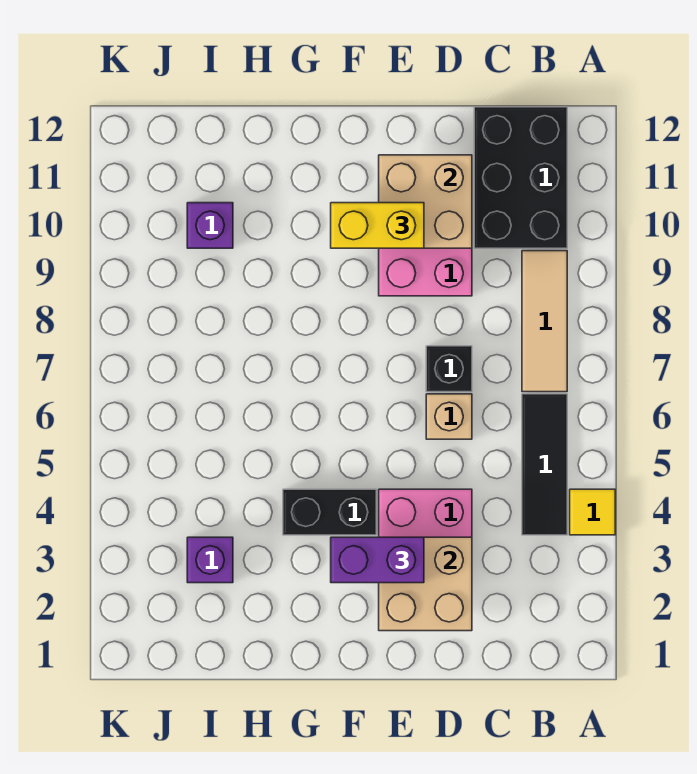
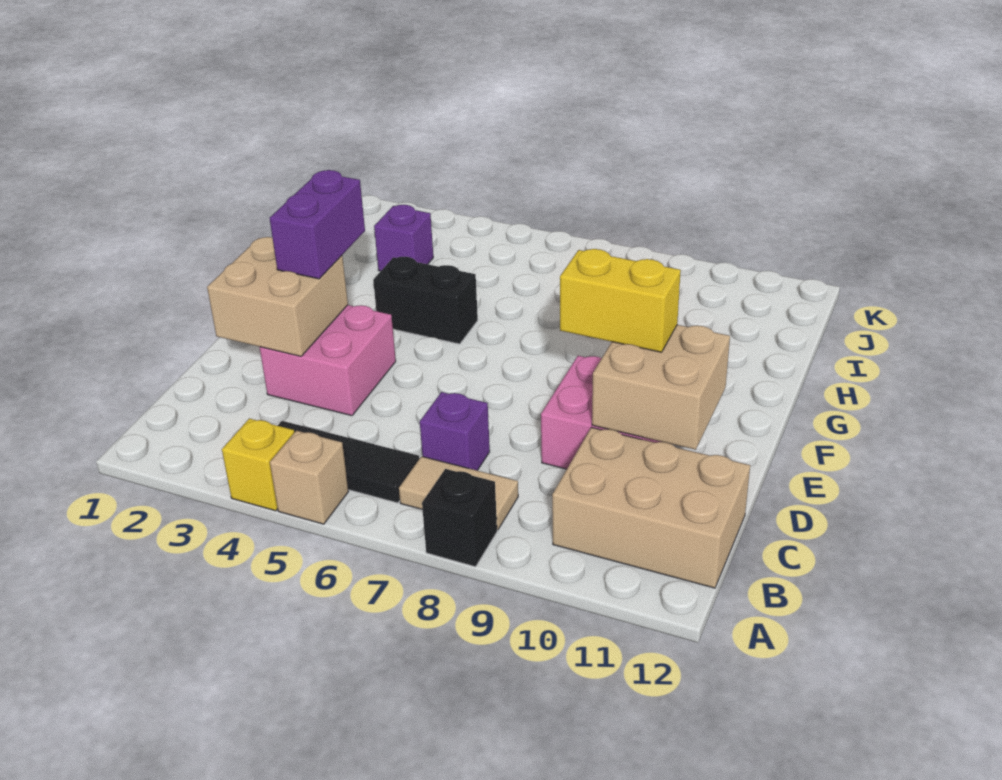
yellow tile A4 level 1 -> yellow brick A4 level 1
tan tile B7:B9 level 1 -> tan tile B7:B8 level 1
black brick B10:C12 level 1 -> tan brick B10:C12 level 1
tan brick D6 level 1 -> tan brick A5 level 1
black brick D7 level 1 -> black brick A8 level 1
yellow brick E10:F10 level 3 -> yellow brick E9:E10 level 3
black brick F4:G4 level 1 -> black brick G4:G5 level 1
purple brick I10 level 1 -> purple brick C7 level 1

